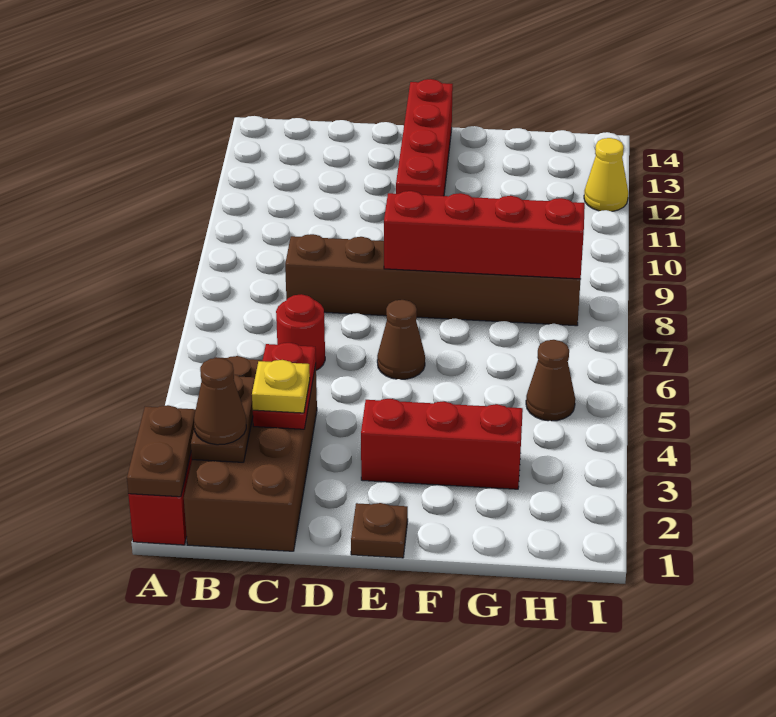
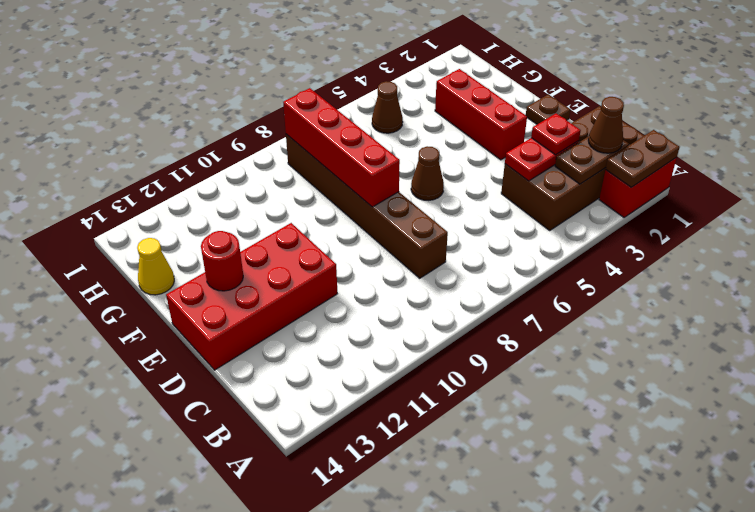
yellow plate C3 level 3 -> red plate C3 level 3
red round brick C6 level 1 -> red round brick E13 level 2
red brick E11:E14 level 1 -> red brick D11:E14 level 1
yellow cone I12 level 1 -> yellow cone G14 level 1

